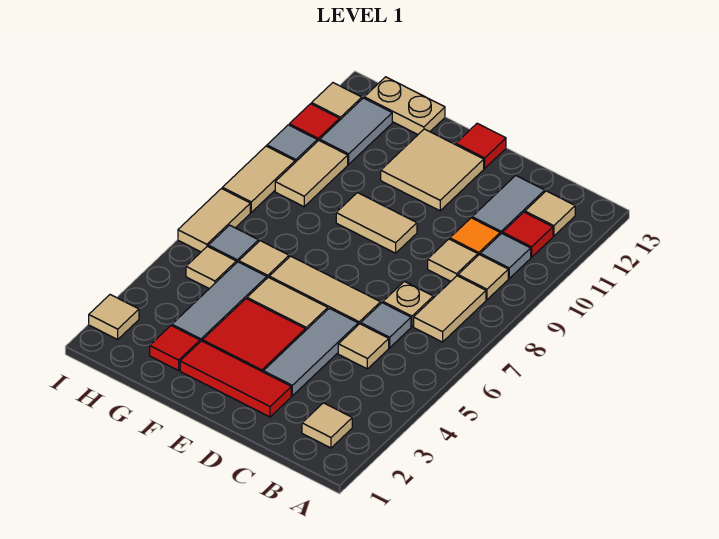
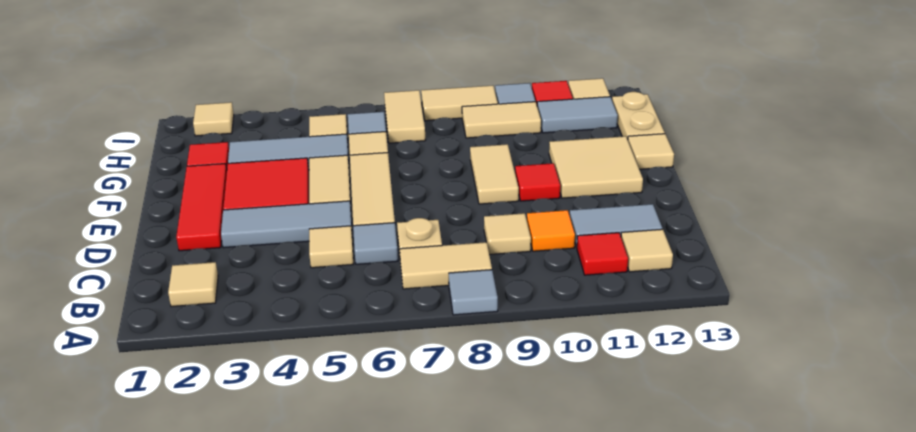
tan tile B9 level 1 -> tan tile F13 level 1
grey tile B10 level 1 -> grey tile A8 level 1
red tile E13 level 1 -> red tile E10 level 1
tan tile I6:I7 level 1 -> tan tile H7:I7 level 1

